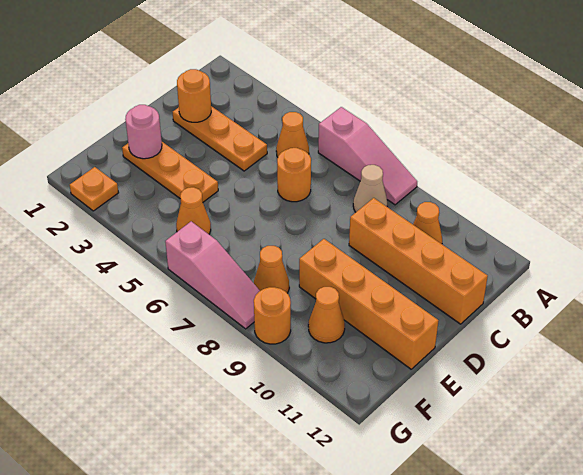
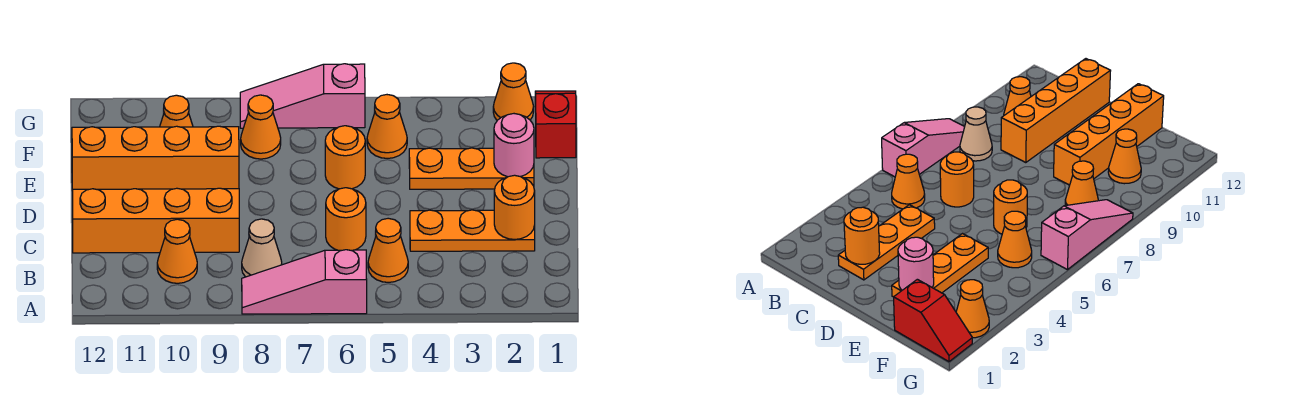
none -> red slope F1:G1 level 1 top F
orange plate G2 level 1 -> orange cone G2 level 1
orange round brick G9 level 1 -> orange round brick E6 level 1

